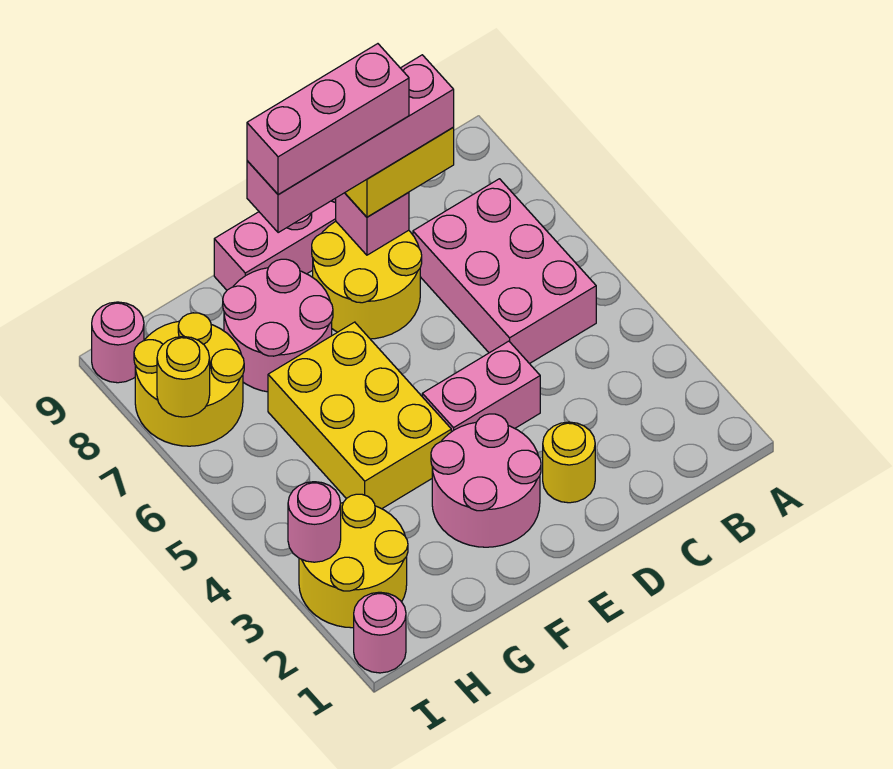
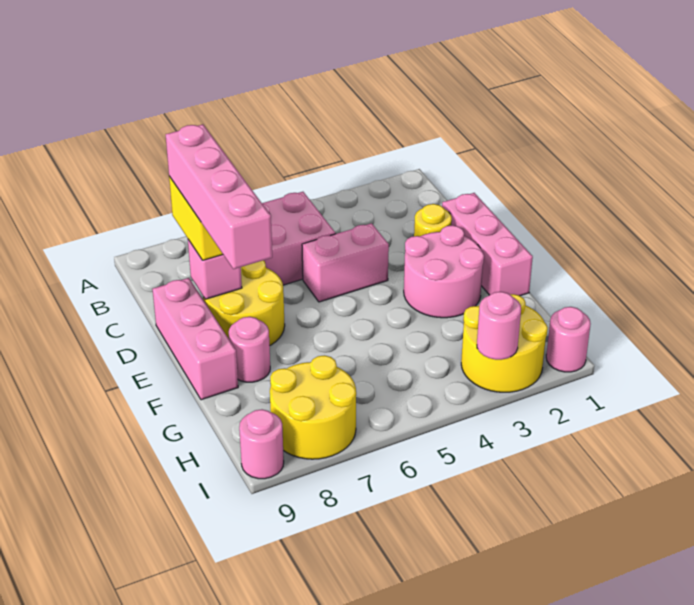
pink brick D4:E4 level 1 -> pink brick D4:D5 level 1
pink brick D8:F8 level 5 -> pink brick D1:F1 level 1
yellow brick F4:G6 level 1 -> none
pink round brick F7:G8 level 1 -> pink round brick F8 level 1
yellow round brick I7 level 2 -> none

